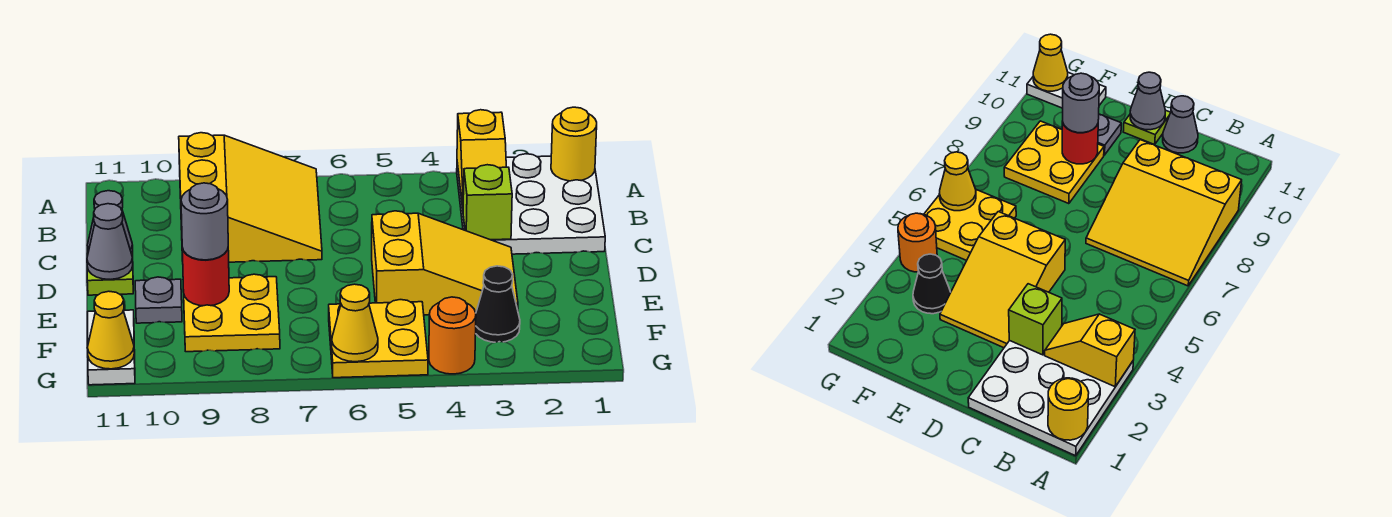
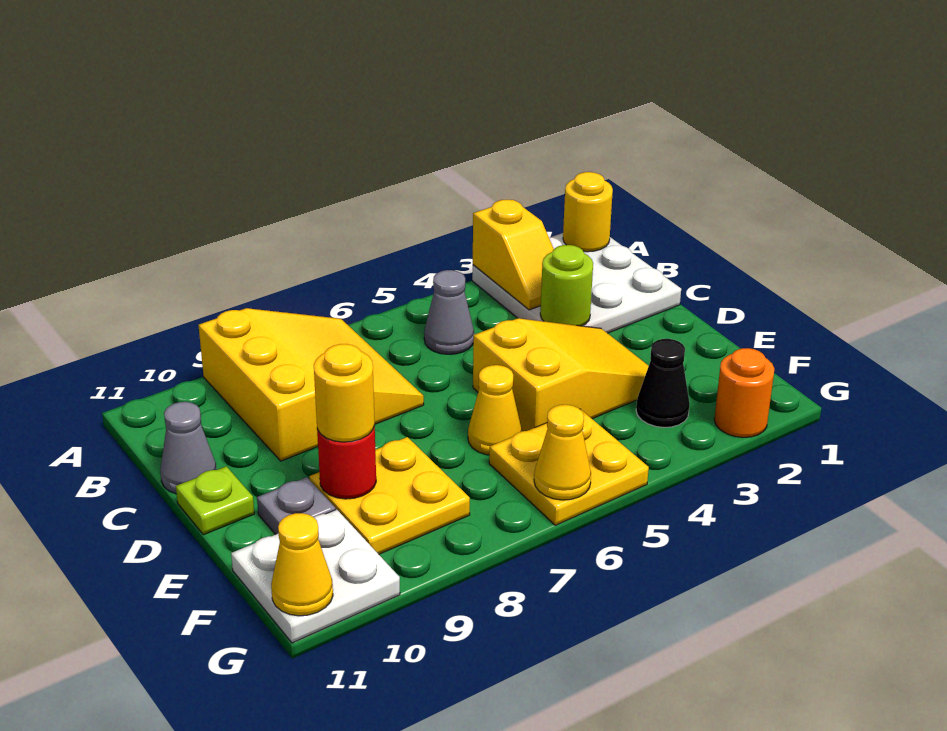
lime brick C3 level 2 -> lime round brick C3 level 2
grey cone D11 level 2 -> grey cone B5 level 1
none -> yellow cone E6 level 1
grey round brick E9 level 3 -> yellow round brick E9 level 3
white plate F11:G11 level 1 -> white plate F10:G11 level 1
orange round brick G4 level 1 -> orange round brick G2 level 1

